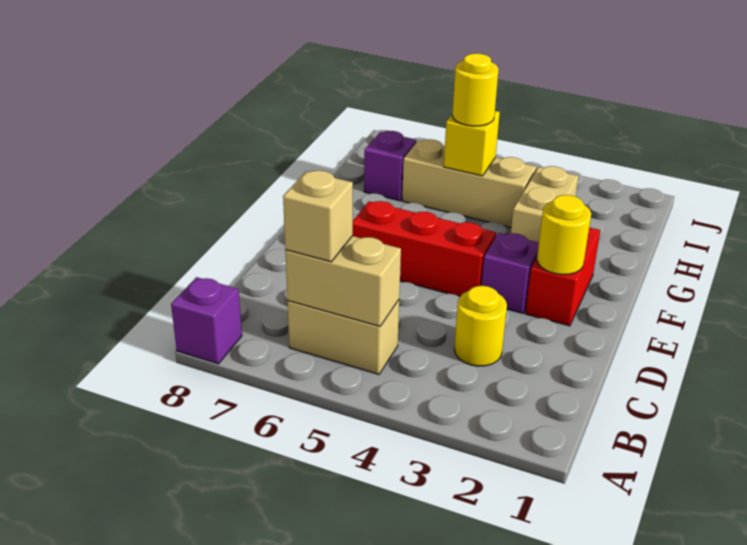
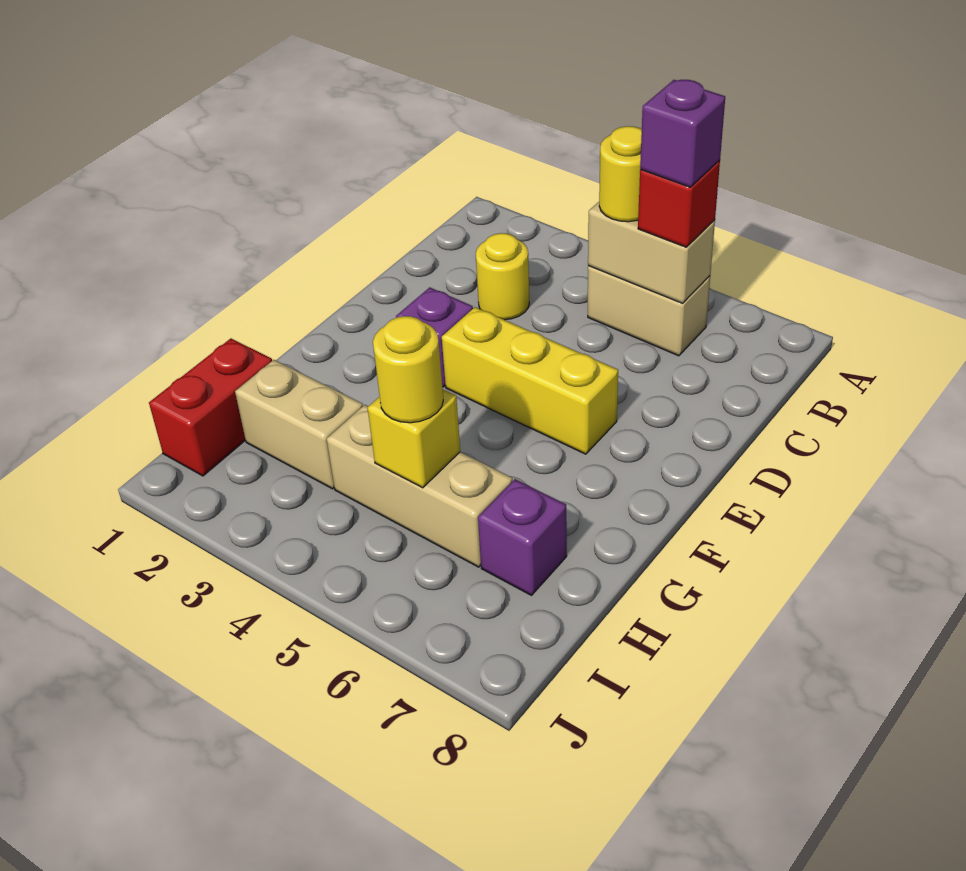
purple brick A8 level 1 -> purple brick B6 level 4
tan brick B6 level 3 -> red brick B6 level 3
red brick E2:F2 level 1 -> red brick H1:I1 level 1
yellow round brick E2 level 2 -> yellow round brick B5 level 3
red brick E4:E6 level 1 -> yellow brick E4:E6 level 1
tan brick G3:H3 level 1 -> tan brick H2:H3 level 1

